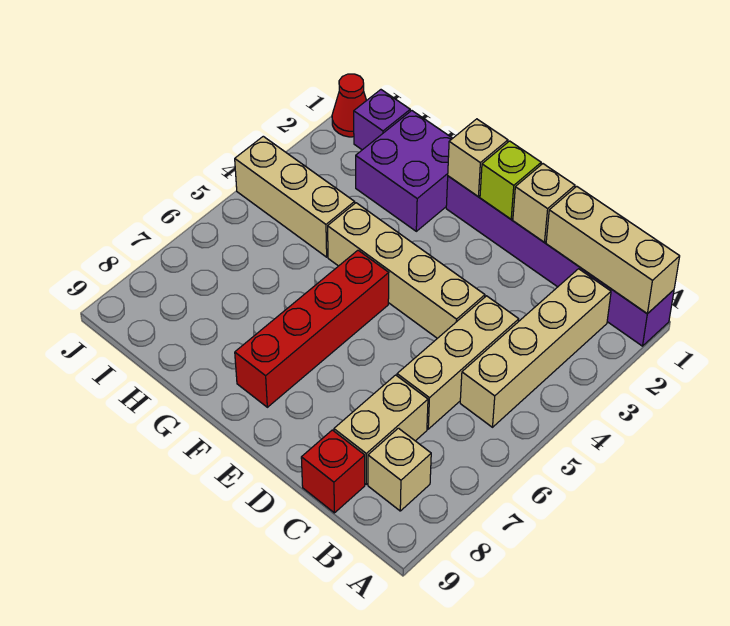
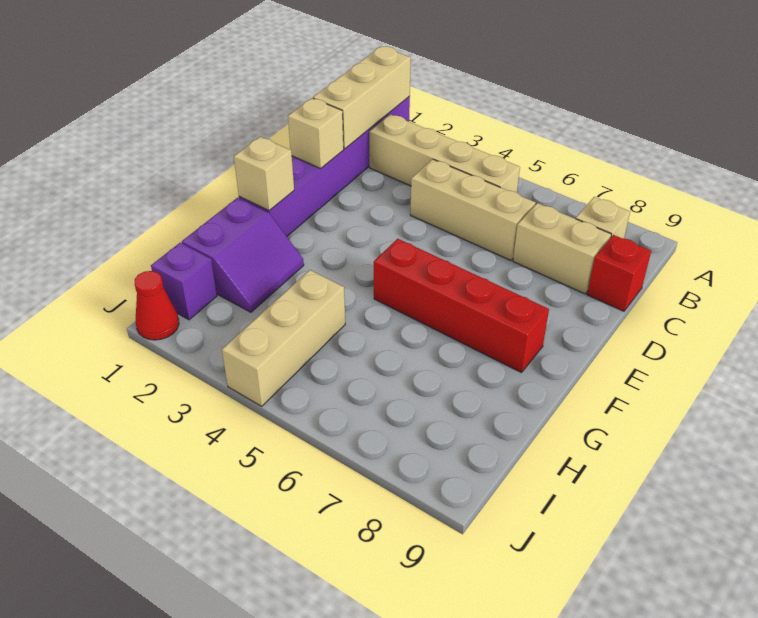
tan brick D4:G4 level 1 -> none
lime brick E1 level 2 -> none
purple brick G1:H2 level 1 -> purple slope G1:H2 level 1 top 1

